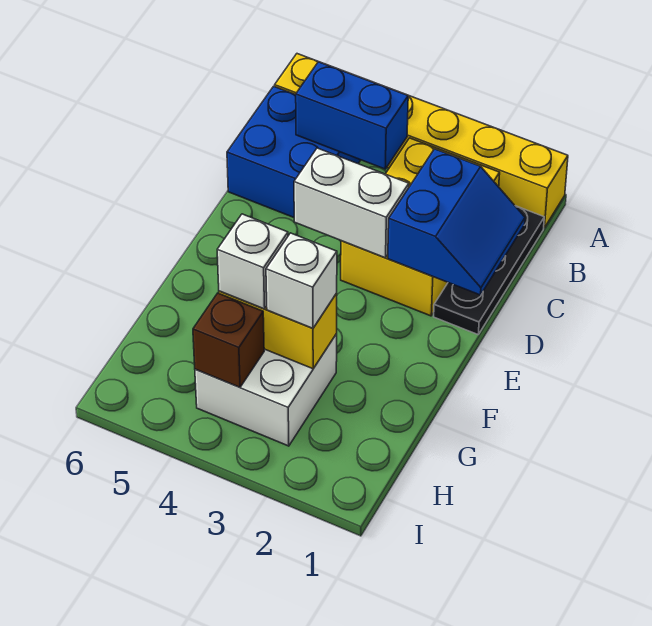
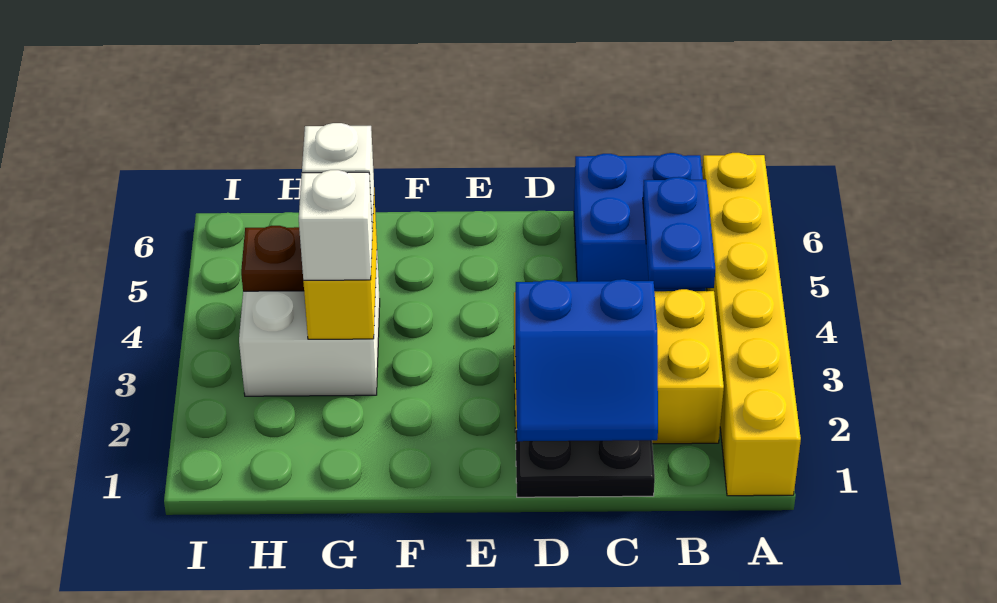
black plate B1:D1 level 1 -> black plate C1:D1 level 1
blue brick B4:B5 level 2 -> blue plate B4:B5 level 2
white brick D3:D4 level 2 -> none
brown brick H4 level 2 -> brown plate H4 level 2

